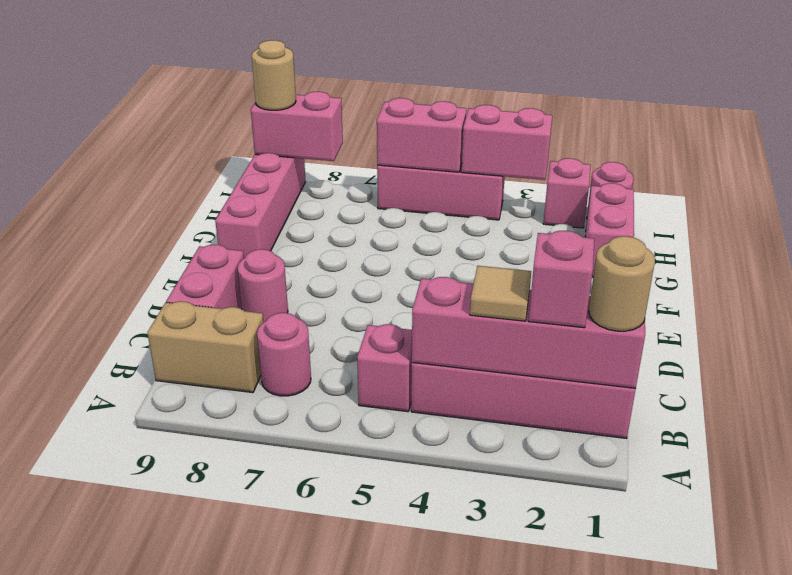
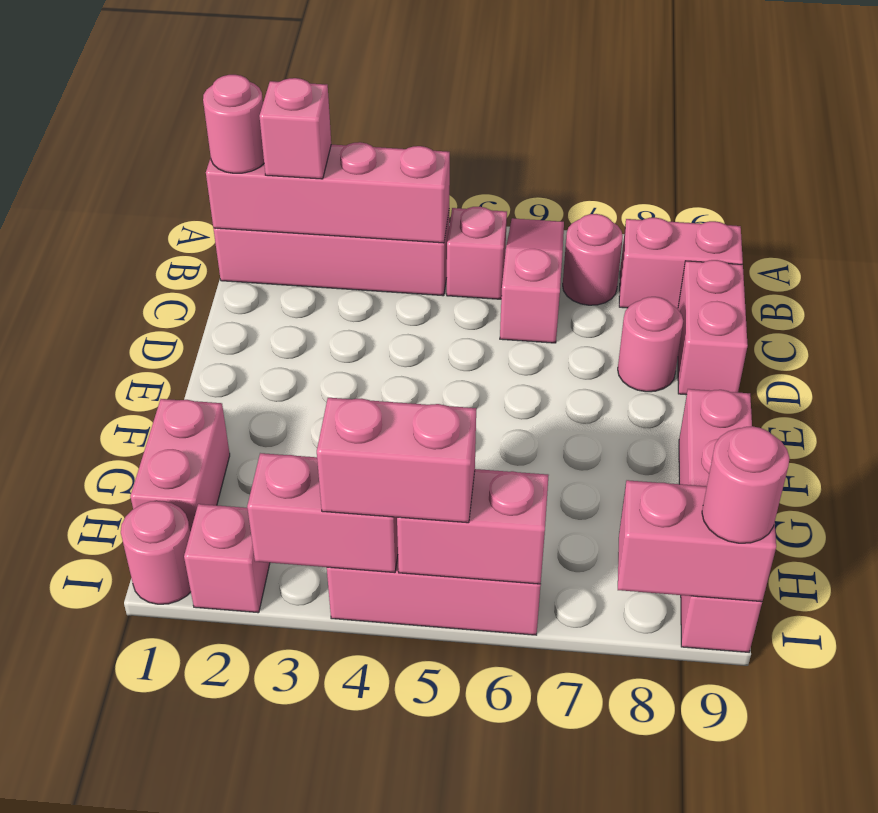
none -> pink slope A6:C6 level 1 top C
tan round brick B1 level 3 -> pink round brick B1 level 3
tan tile B3 level 3 -> none
tan brick B8:B9 level 1 -> pink brick B8:B9 level 1
none -> pink brick I4:I5 level 3
tan round brick I9 level 3 -> pink round brick I9 level 3

